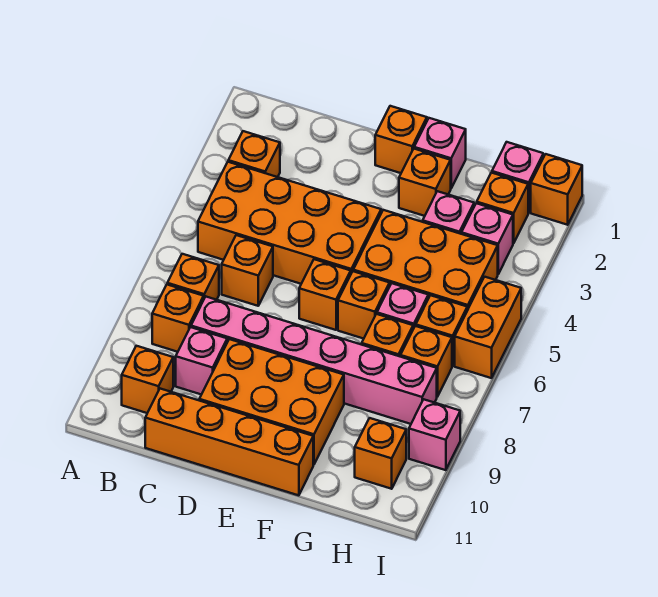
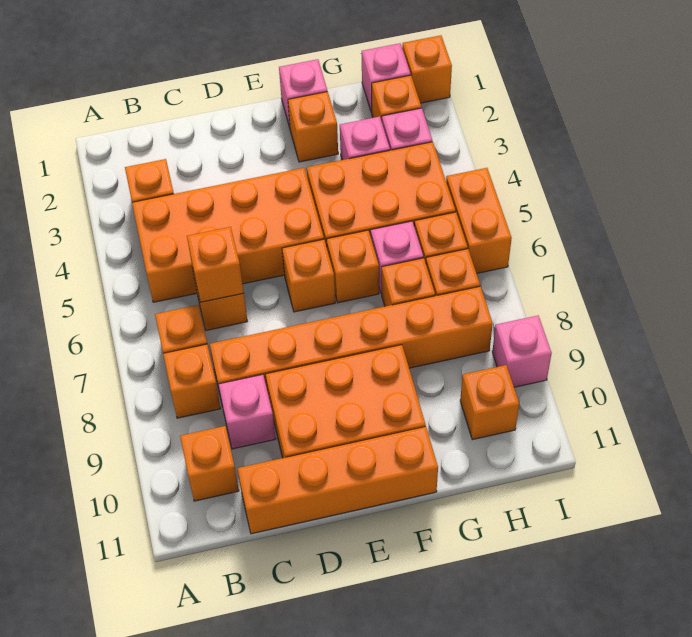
pink brick C8:H8 level 1 -> orange brick C8:H8 level 1
orange brick E1 level 1 -> orange brick C6 level 2

